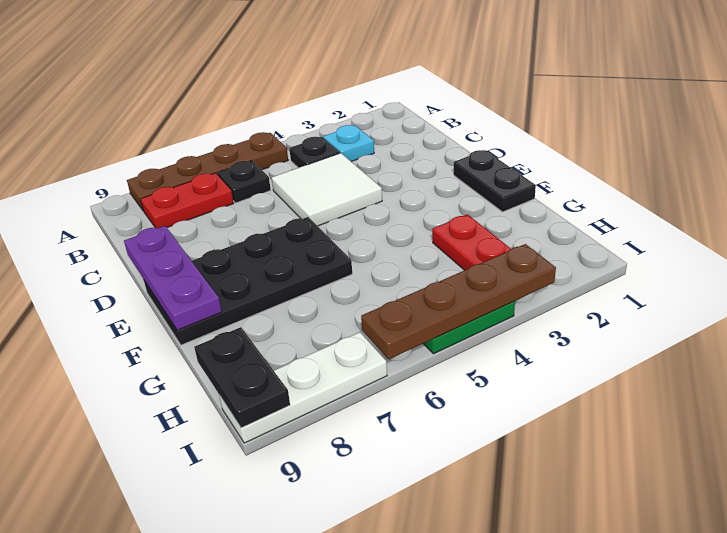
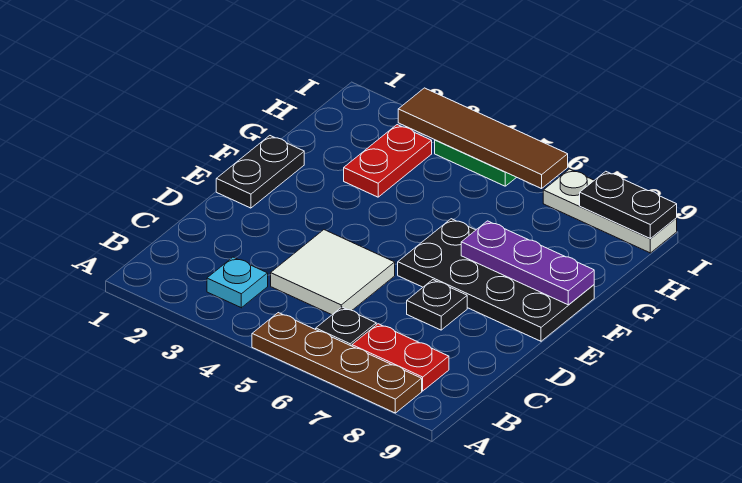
black plate B4 level 1 -> black plate D7 level 1
purple plate D9:F9 level 2 -> purple plate F7:F9 level 2
black plate H9:I9 level 2 -> black plate I8:I9 level 2
brown plate I3:I6 level 2 -> brown tile I3:I6 level 2

